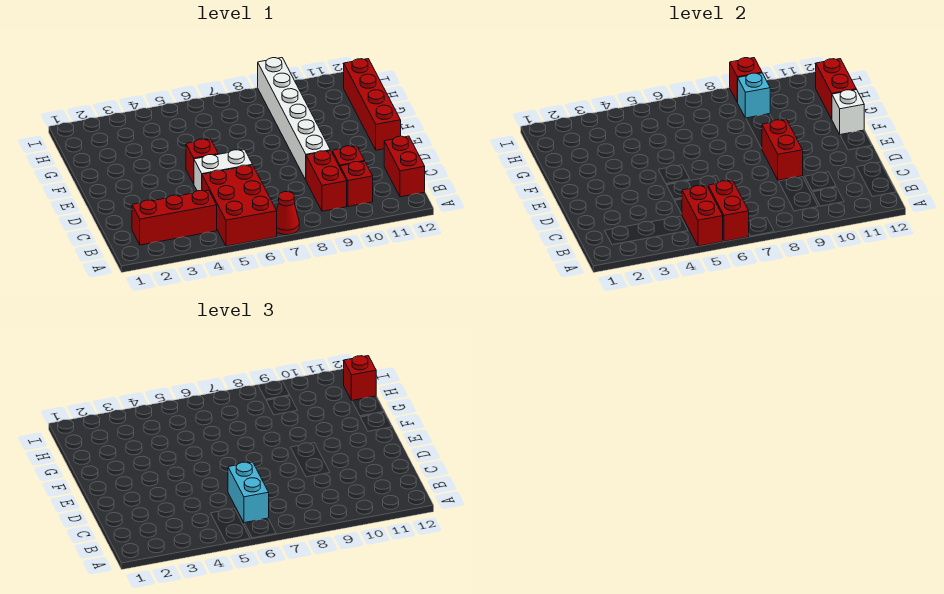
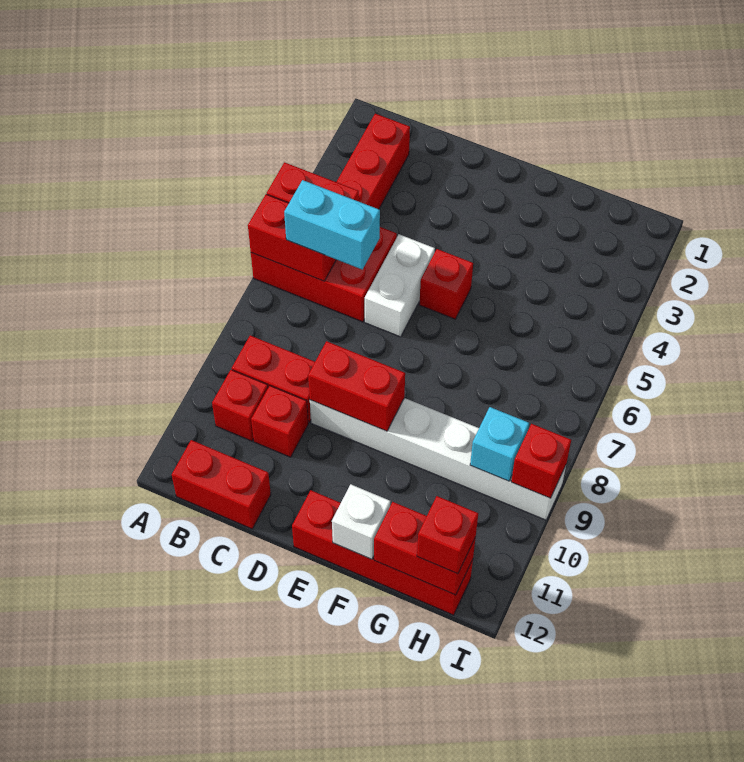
red cone A7 level 1 -> none

